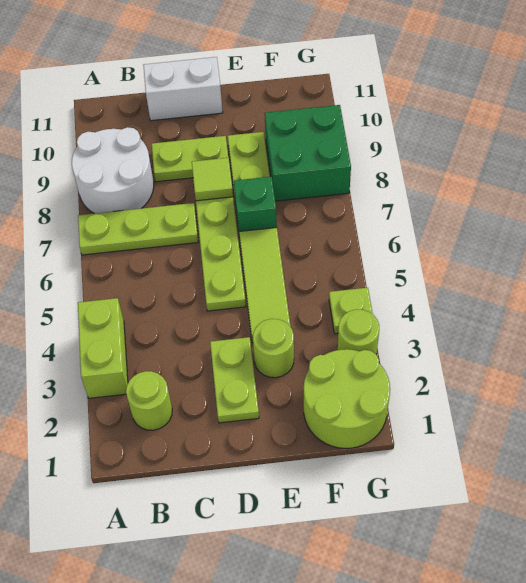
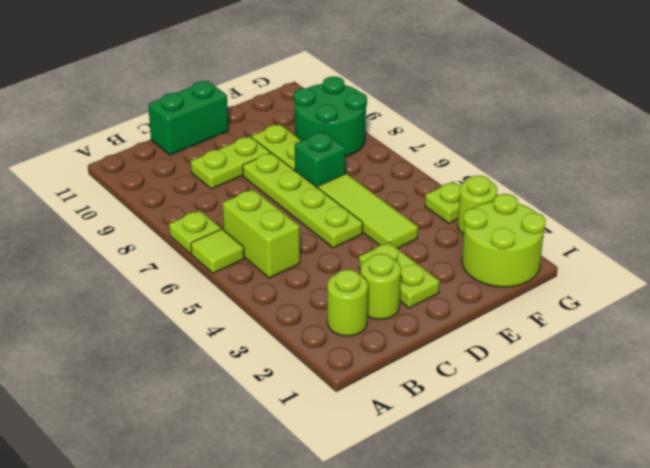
lime brick A3:A4 level 1 -> lime brick B5:B6 level 1
lime plate A7:C7 level 1 -> lime plate A7 level 1
white round brick A8:B9 level 1 -> none
white brick C11:D11 level 1 -> green brick C11:D11 level 1
lime tile D8 level 2 -> lime tile A6 level 1
lime round brick E3 level 1 -> lime round brick C2 level 1
green brick F8:G9 level 1 -> green round brick F8:G9 level 1

